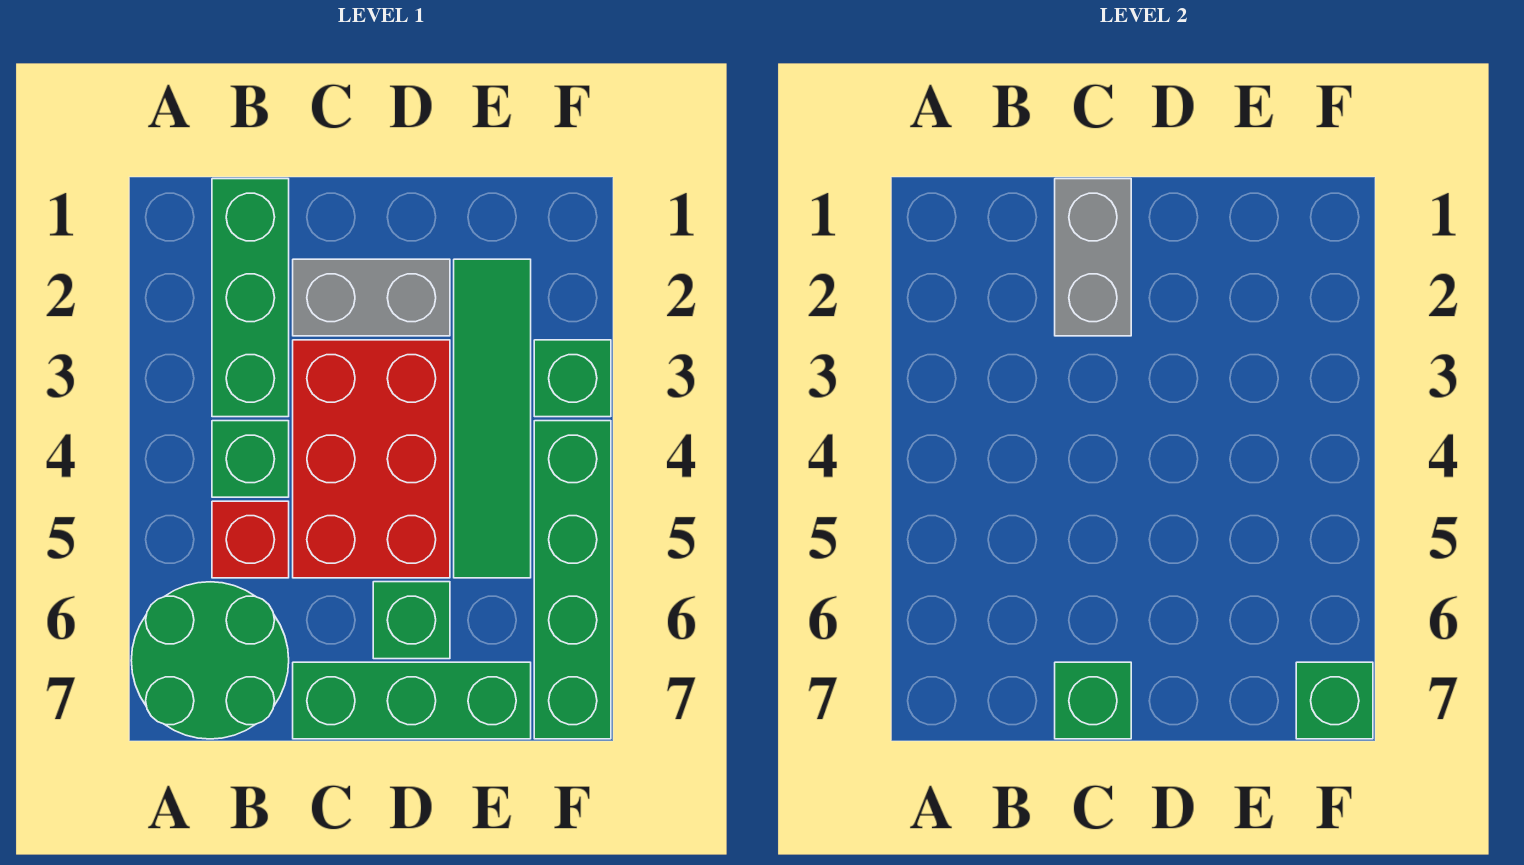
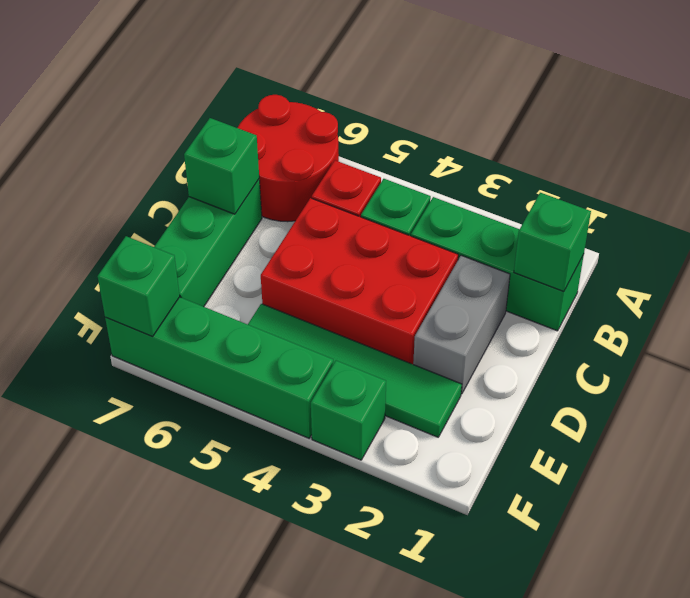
green round brick A6:B7 level 1 -> red round brick A6:B7 level 1
grey brick C1:C2 level 2 -> none
green brick D6 level 1 -> green brick B1 level 2

